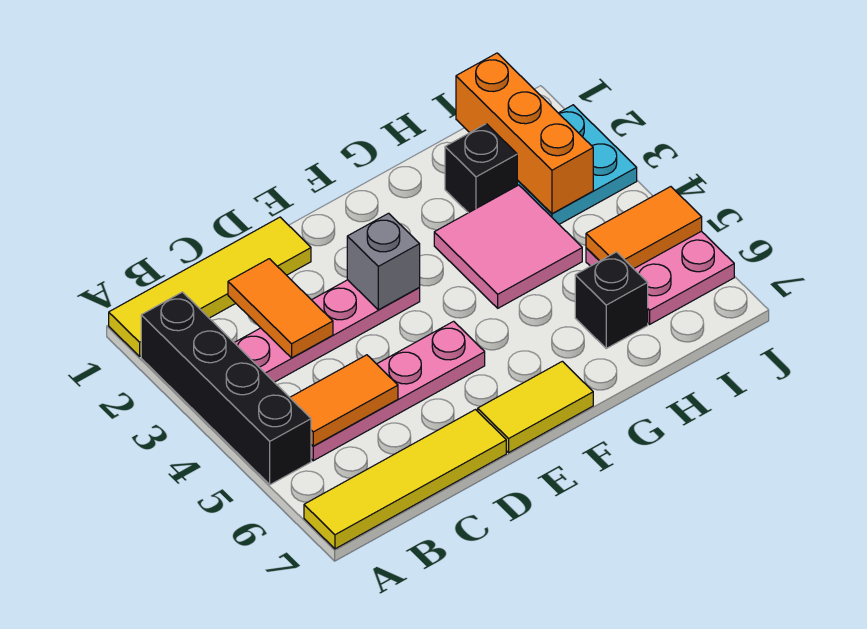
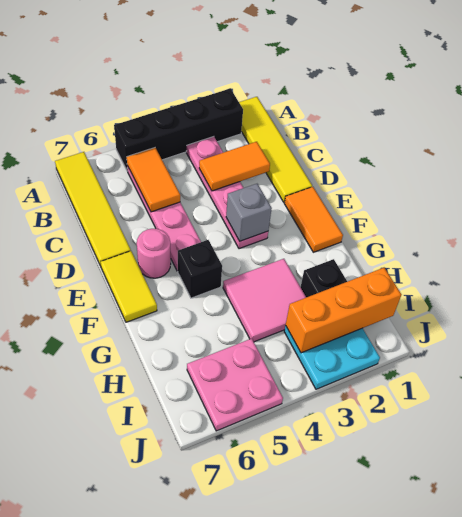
none -> pink round brick E6 level 1
black brick H6 level 1 -> black brick F5 level 1
orange tile I5:J5 level 2 -> orange tile E1:F1 level 1

